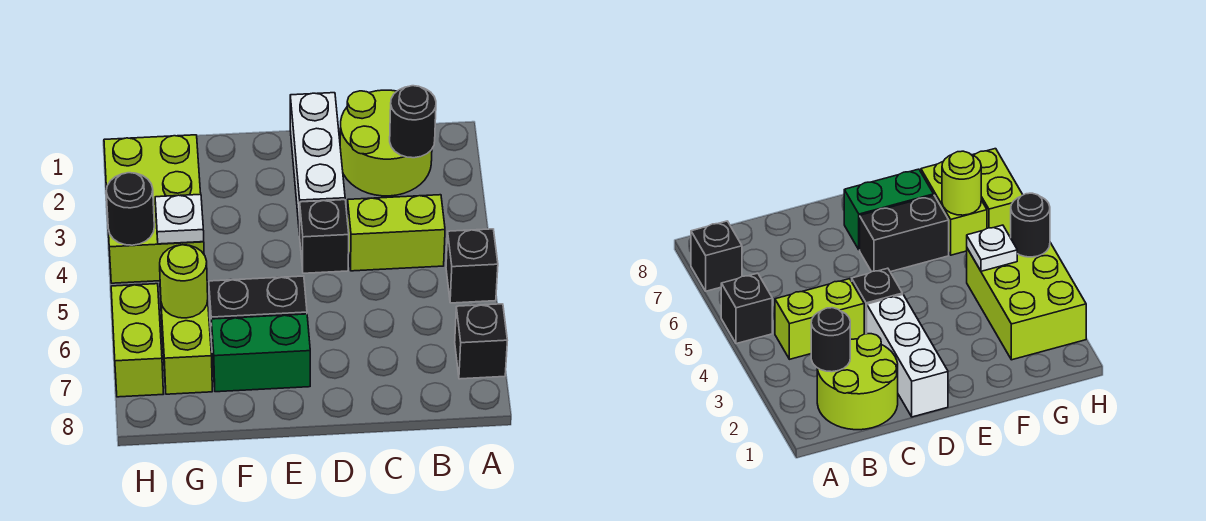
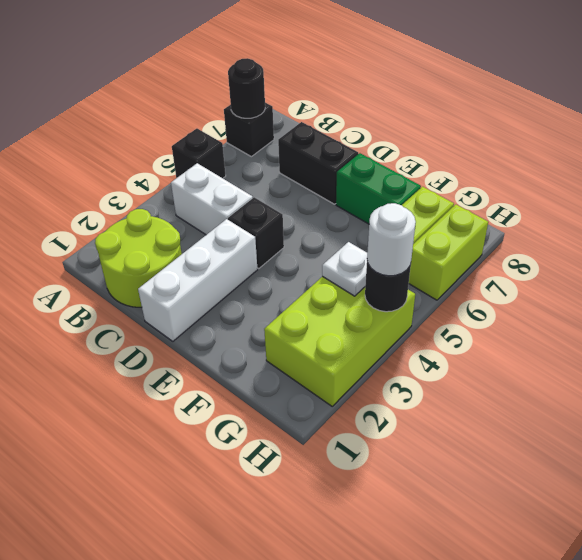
black round brick B2 level 2 -> black round brick A7 level 2
lime brick B4:C4 level 1 -> white brick B4:C4 level 1
black brick E6:F6 level 1 -> black brick C7:D7 level 1
lime round brick G6 level 2 -> none
none -> white round brick H4 level 3

